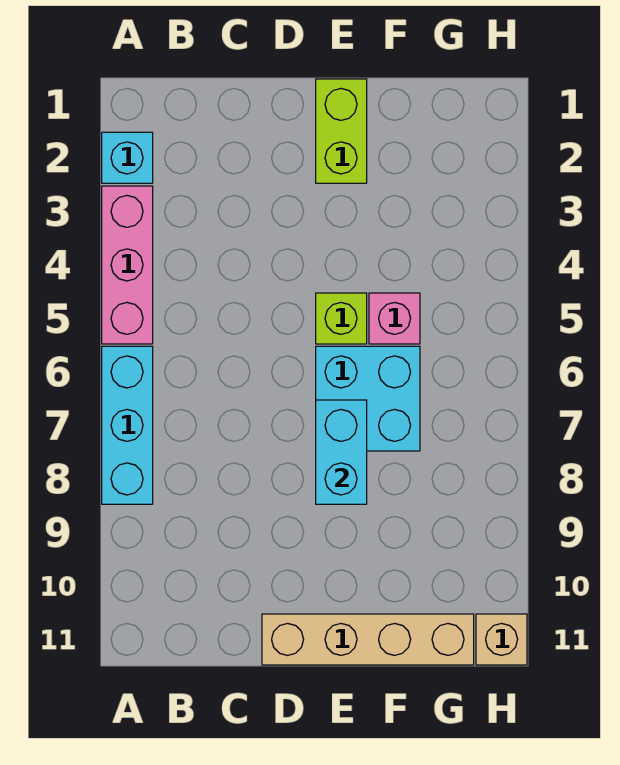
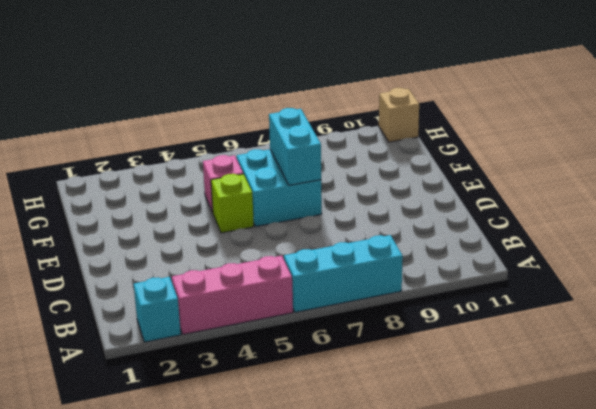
tan brick D11:G11 level 1 -> none
lime brick E1:E2 level 1 -> none
cyan brick E7:E8 level 2 -> cyan brick E7:F7 level 2

